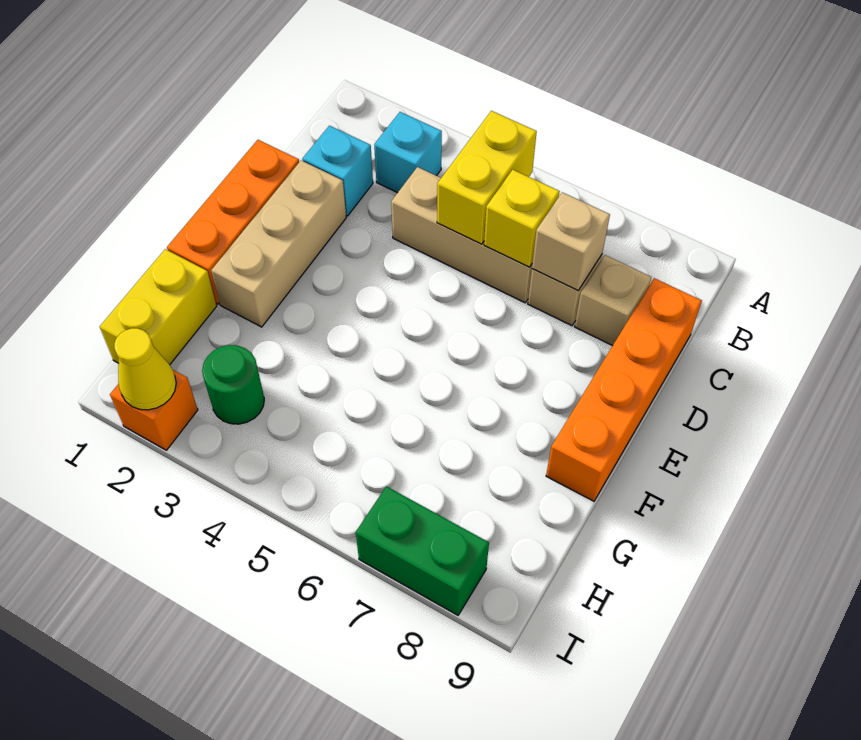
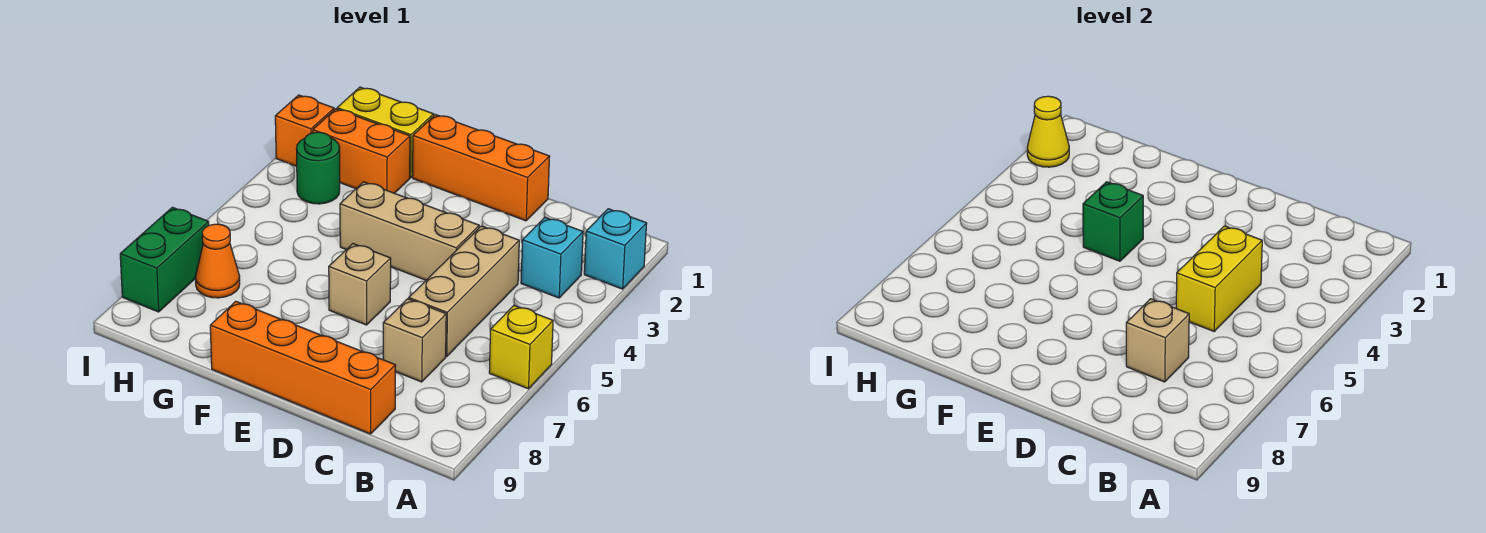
yellow brick B5:C5 level 2 -> yellow brick C4:C5 level 2
cyan brick C2 level 1 -> cyan brick A2 level 1
yellow brick C6 level 2 -> yellow brick A6 level 1
tan brick C8 level 1 -> tan brick E6 level 1
tan brick D2:F2 level 1 -> tan brick D4:F4 level 1
none -> green brick F4 level 2
none -> orange brick G2:H2 level 1
none -> orange cone H7 level 1

